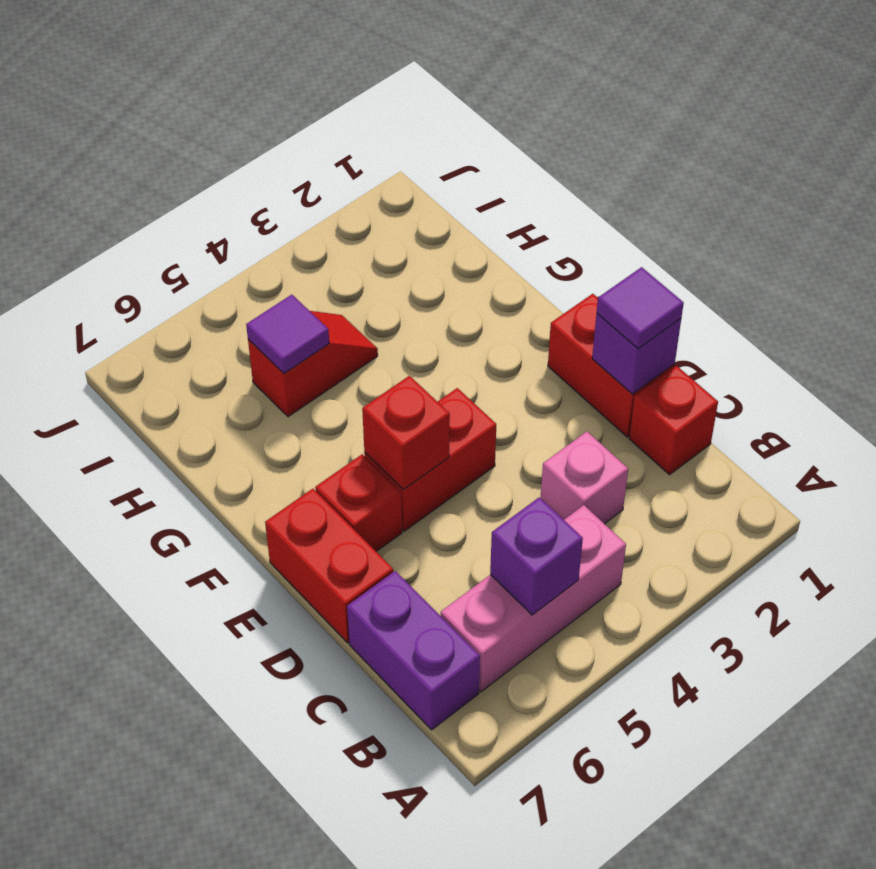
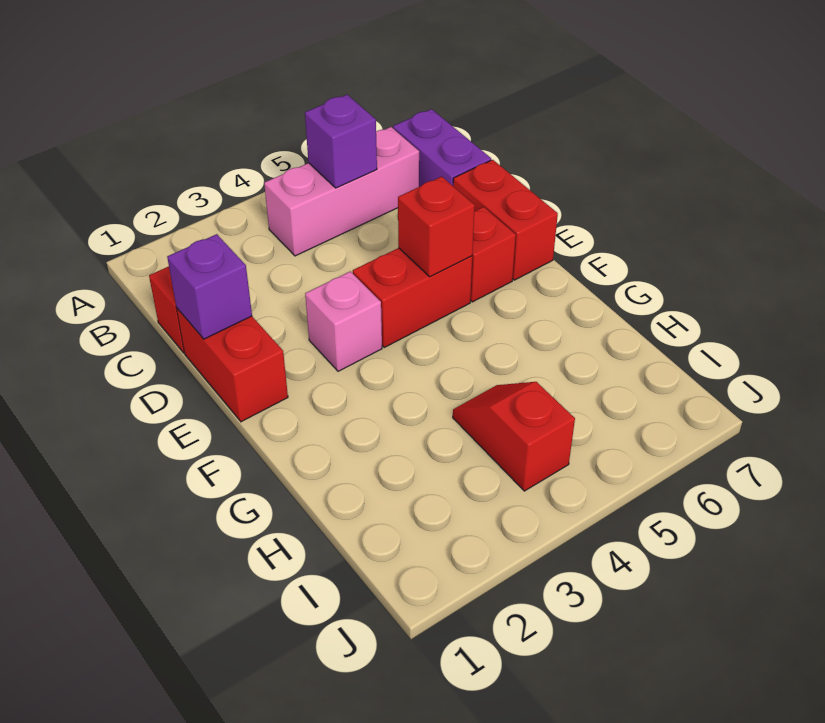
pink brick C3 level 1 -> pink brick E3 level 1
purple tile D1 level 3 -> none
red slope H4:H5 level 1 top 5 -> red slope H4:I4 level 1 top I
purple tile H5 level 2 -> none

